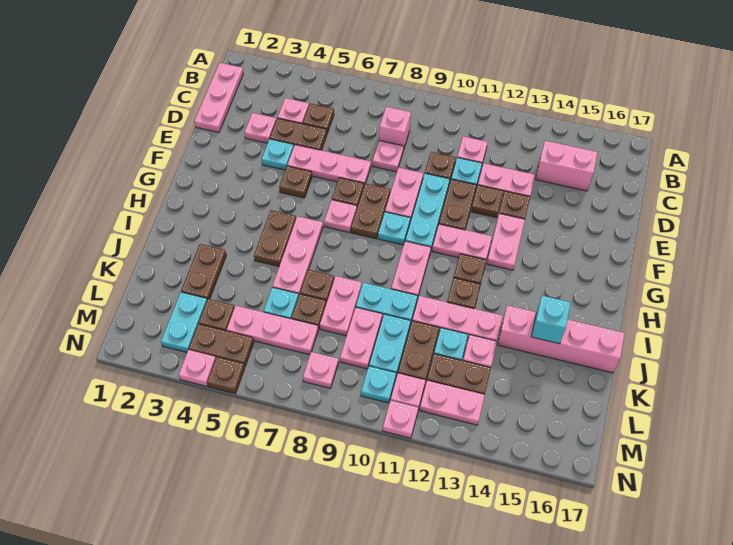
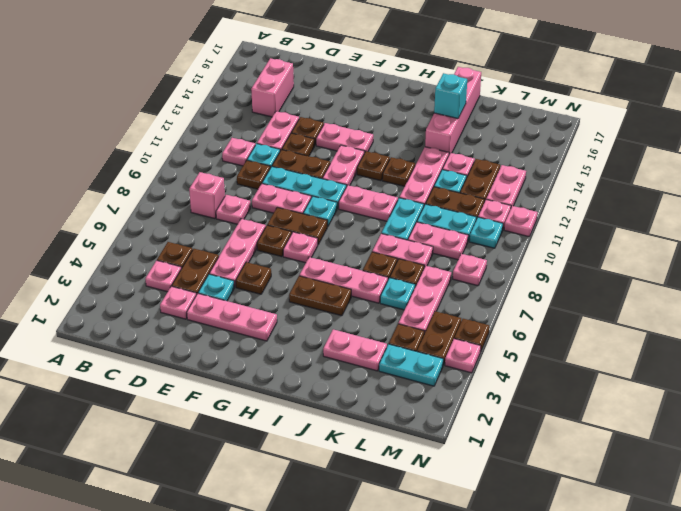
pink plate B1:D1 level 1 -> pink plate E3:G3 level 1
brown plate J3:K3 level 1 -> pink plate J3:K3 level 1

